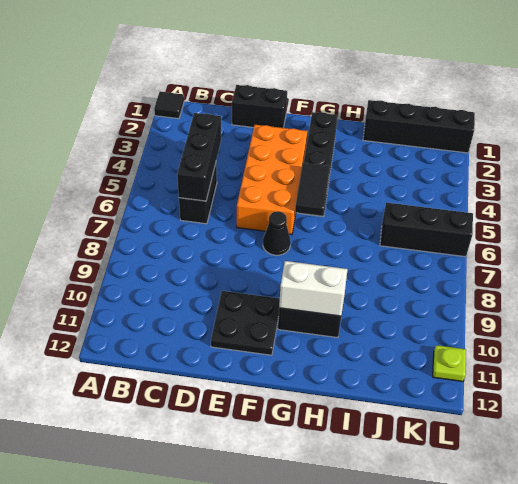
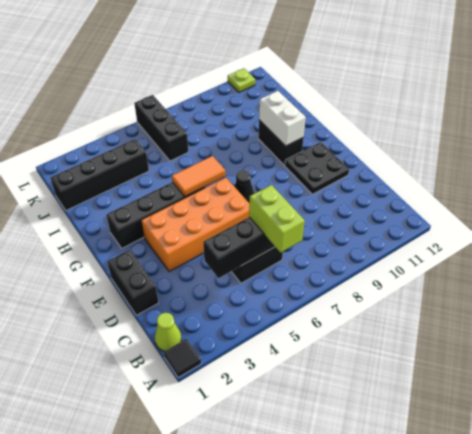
none -> lime cone B1 level 1
none -> lime brick B6:C6 level 3
black tile G5:G6 level 2 -> orange tile G5:G6 level 2
black brick I1:L1 level 1 -> black brick J1:J4 level 1

